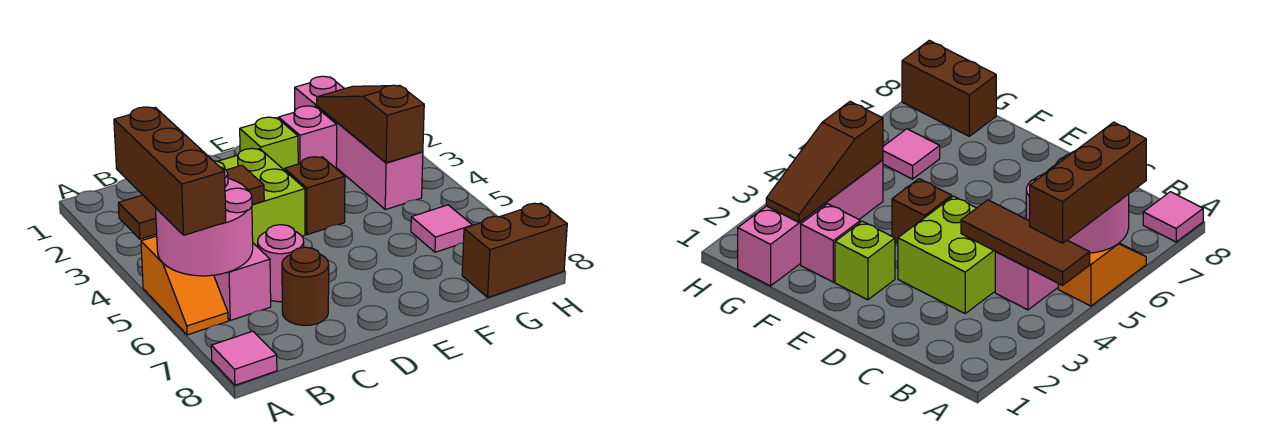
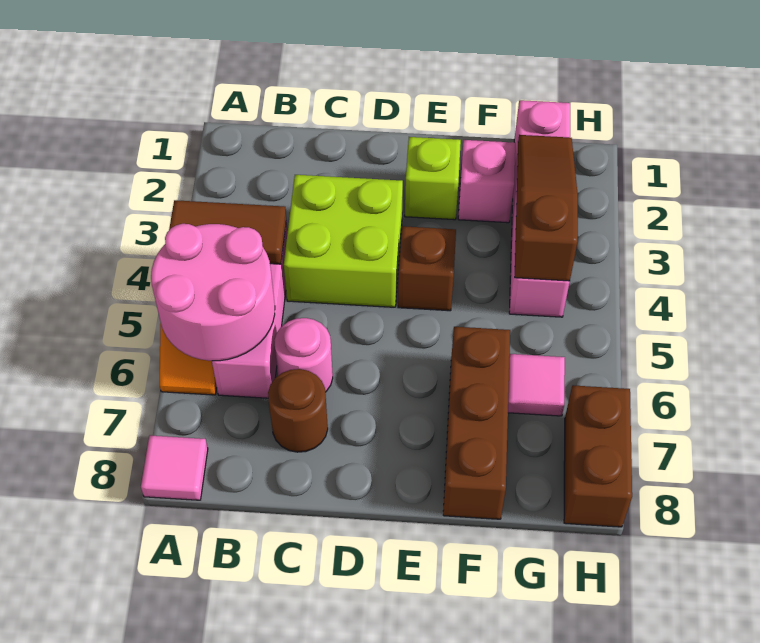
brown tile A4:C4 level 2 -> brown tile A4:B4 level 2
brown brick A4:A6 level 3 -> brown brick F6:F8 level 1
brown brick G8:H8 level 1 -> brown brick H7:H8 level 1

